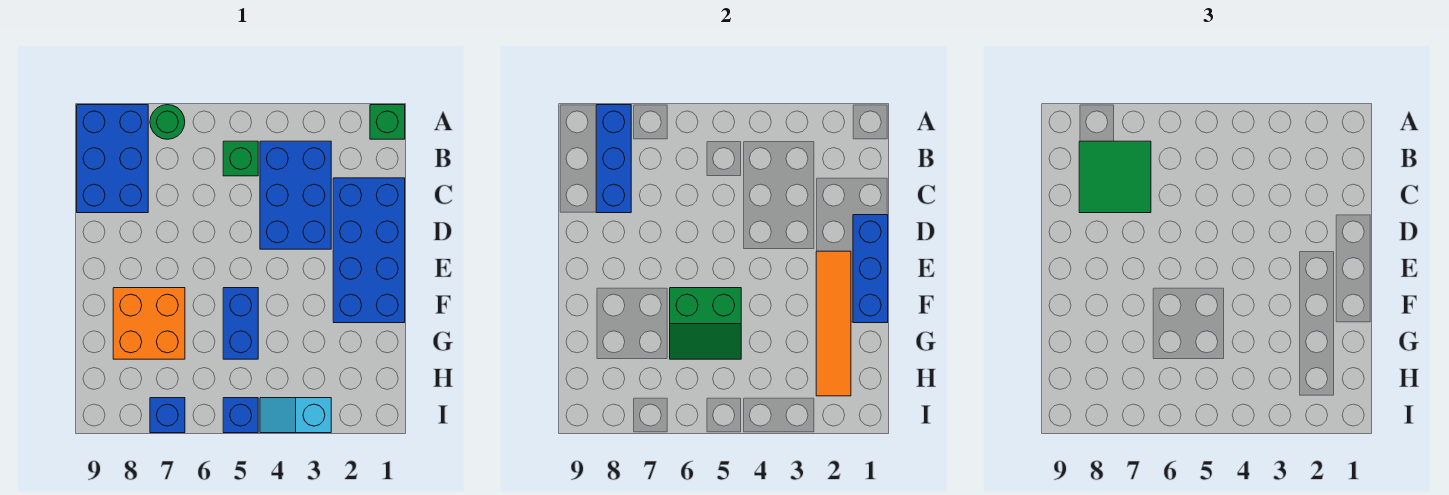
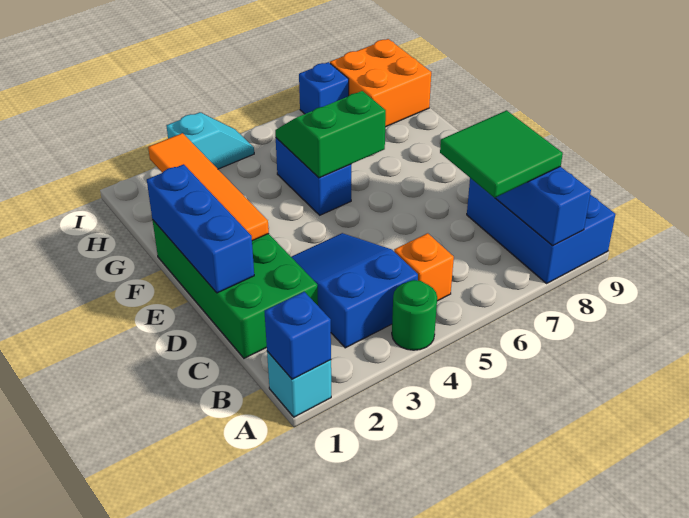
green brick A1 level 1 -> cyan brick A1 level 1
green round brick A7 level 1 -> green round brick A4 level 1
blue brick B3:D4 level 1 -> blue slope B3:D4 level 1 top B
green brick B5 level 1 -> orange brick B5 level 1
blue brick C1:F2 level 1 -> green brick C1:F2 level 1
orange brick F7:G8 level 1 -> orange brick H8:I9 level 1
blue brick I5 level 1 -> blue brick A1 level 2

